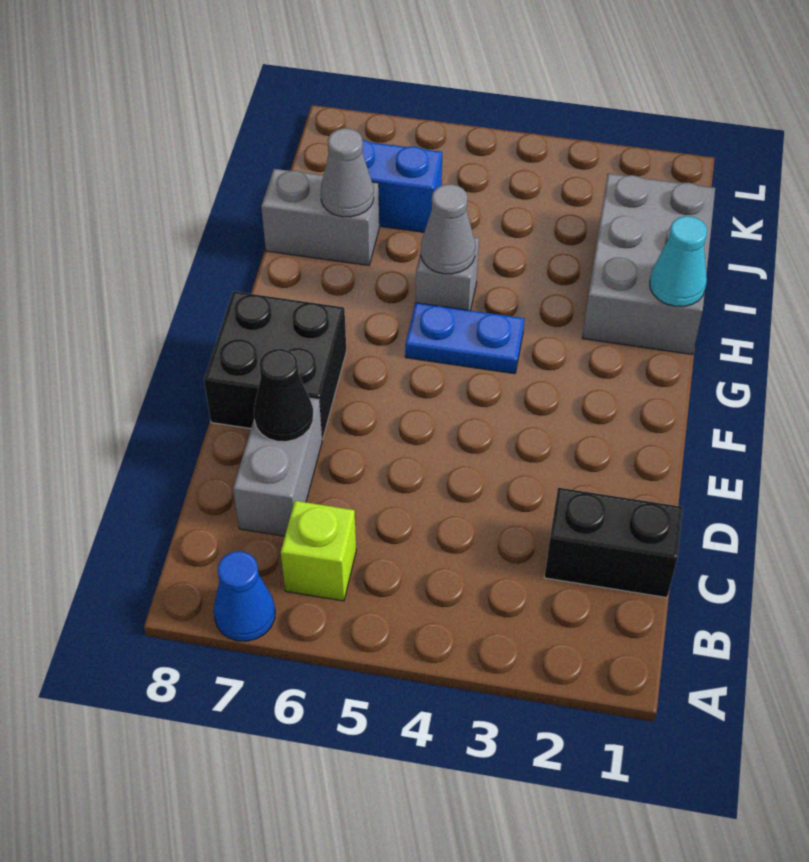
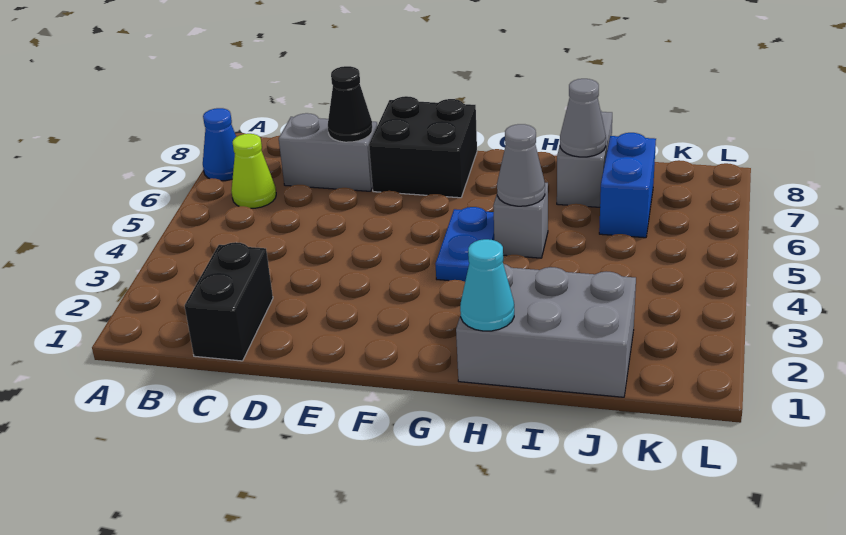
lime brick B6 level 1 -> lime cone B6 level 1

